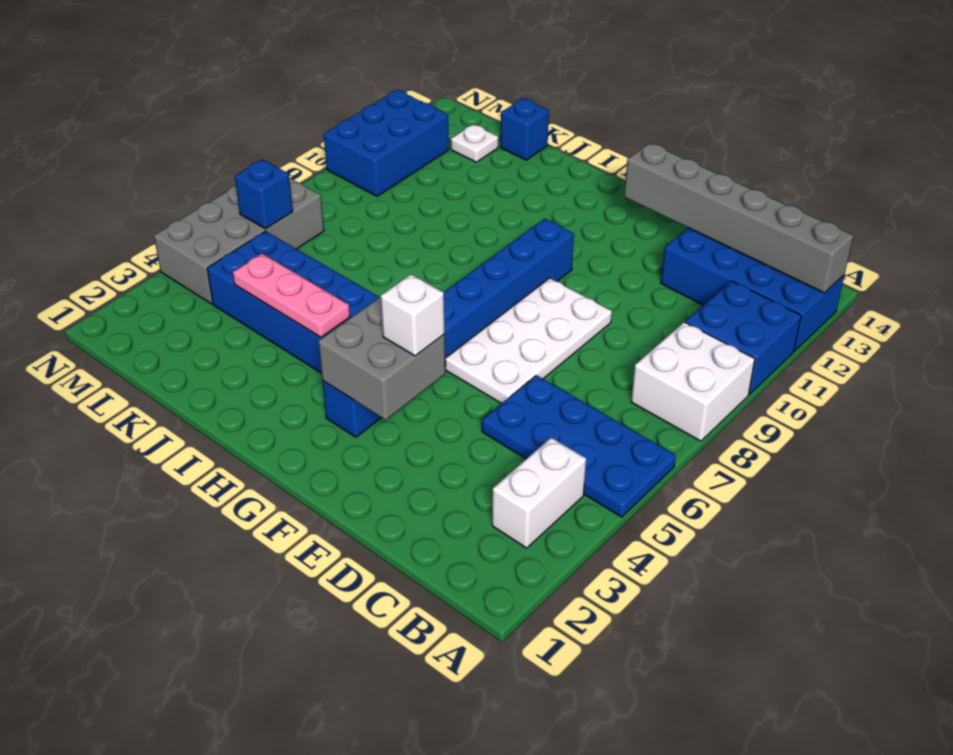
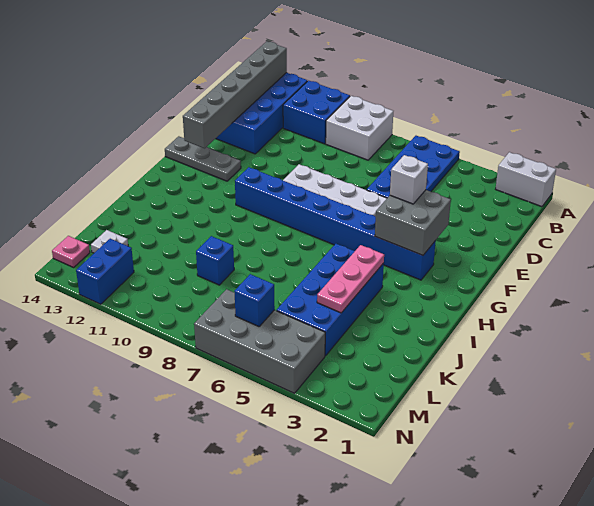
white brick B3:B4 level 1 -> white brick A1:A2 level 1
none -> grey plate F12:F14 level 1
blue brick K14 level 1 -> blue brick K9 level 1
blue brick M10:N12 level 1 -> blue brick M12:N12 level 1
none -> pink plate M14 level 1

